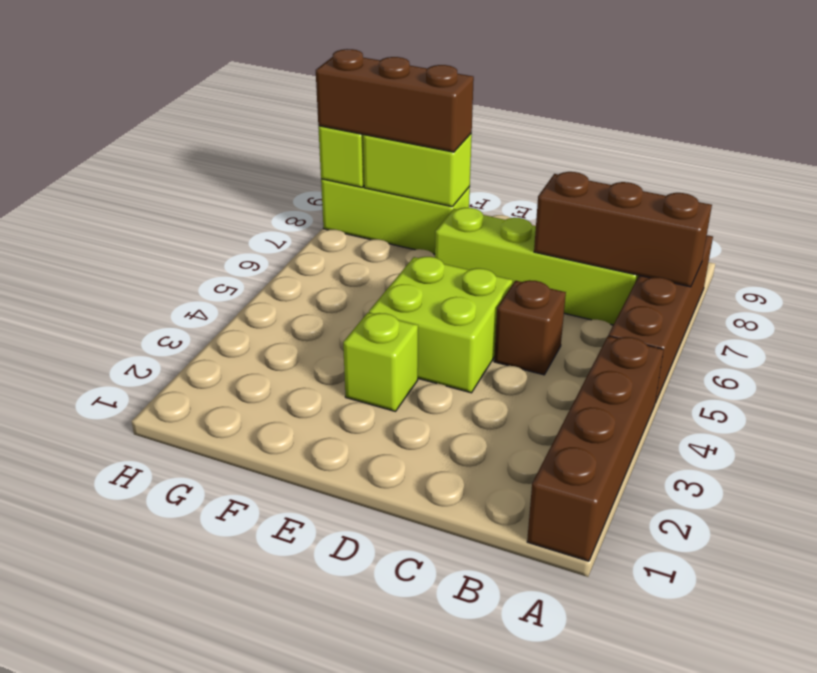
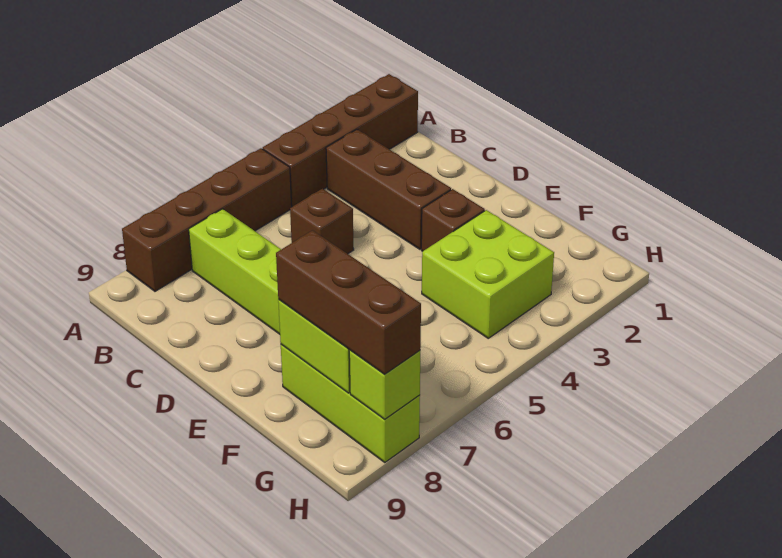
brown brick A7:C7 level 2 -> brown brick B3:D3 level 1
lime brick D4:E5 level 1 -> lime brick F3:G4 level 1
lime brick E3 level 1 -> brown brick E3 level 1

